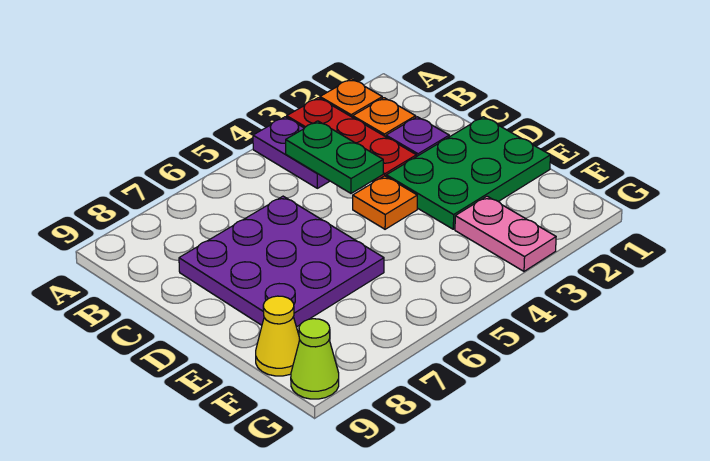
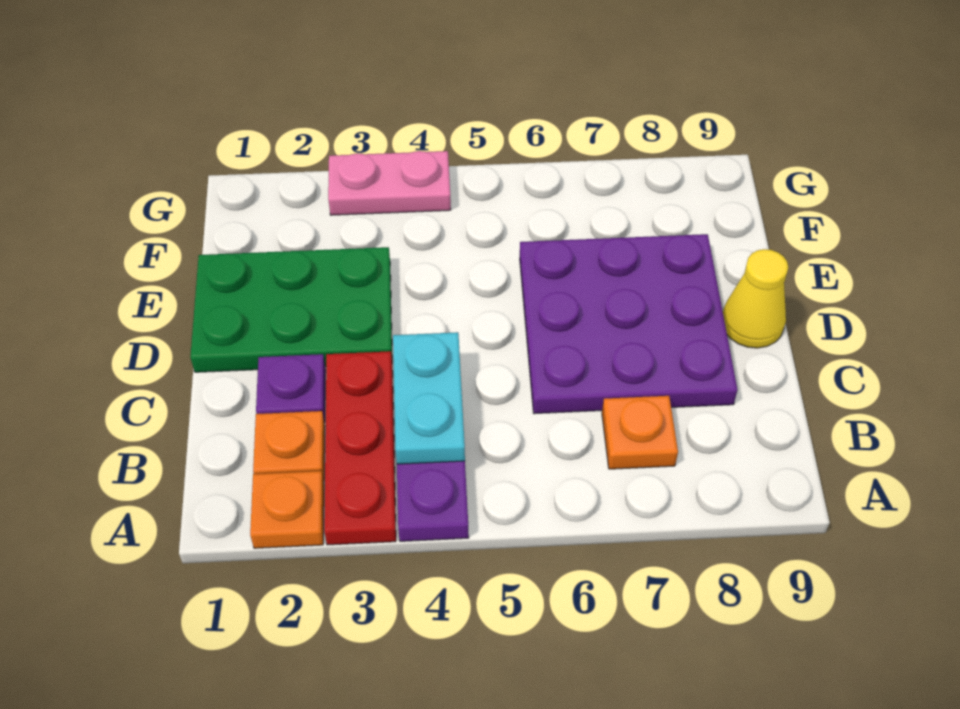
green plate B4:C4 level 2 -> cyan plate B4:C4 level 2
orange plate D4 level 1 -> orange plate B7 level 1
pink plate F3:G3 level 1 -> pink plate G3:G4 level 1
yellow cone F9 level 1 -> yellow cone D9 level 1
lime cone G9 level 1 -> none

